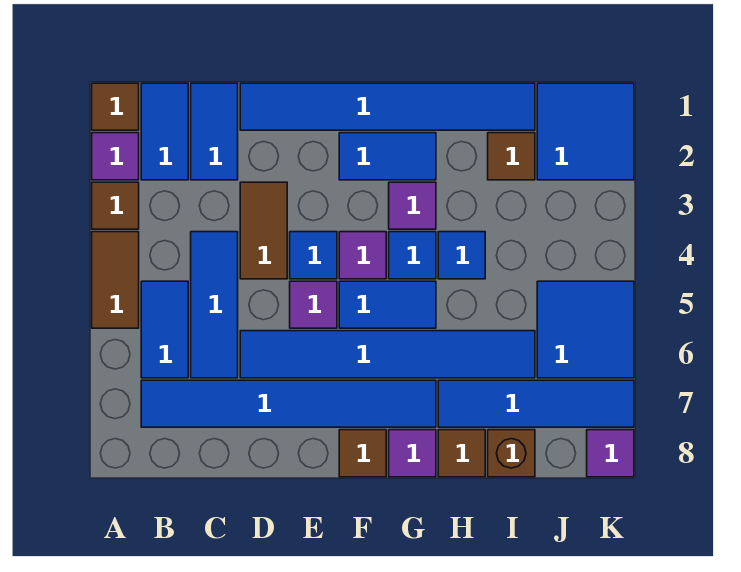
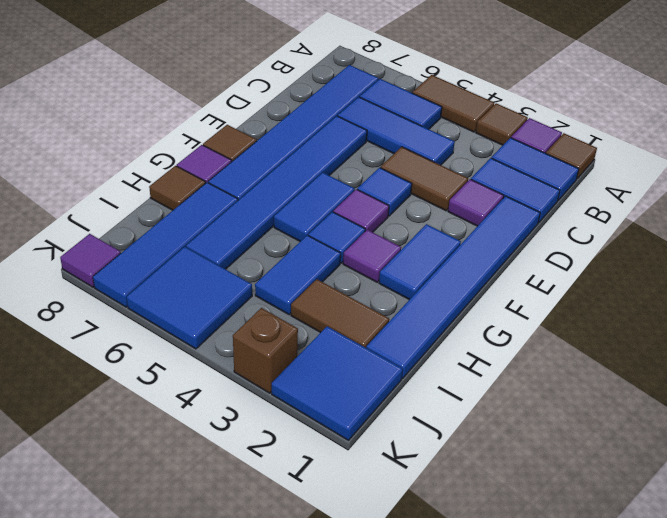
purple tile E5 level 1 -> purple tile D2 level 1
blue tile H4 level 1 -> blue tile H4:I4 level 1
brown tile I2 level 1 -> brown tile I2:I3 level 1
brown brick I8 level 1 -> brown brick K3 level 1

